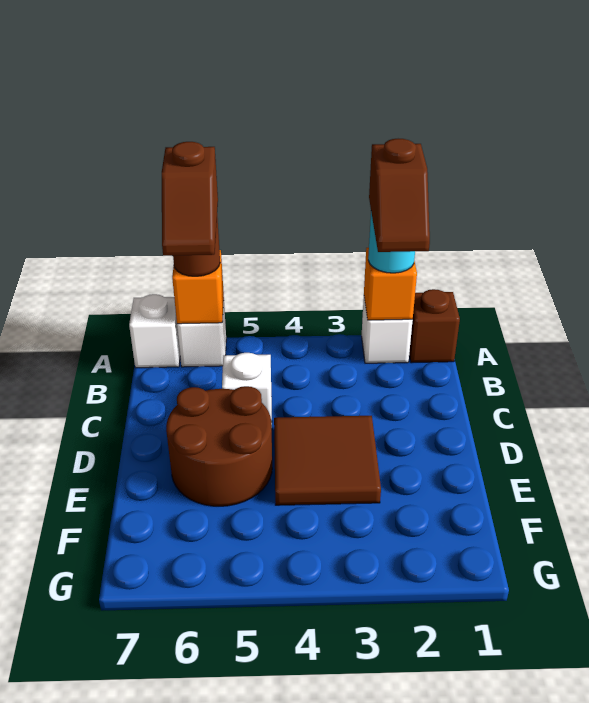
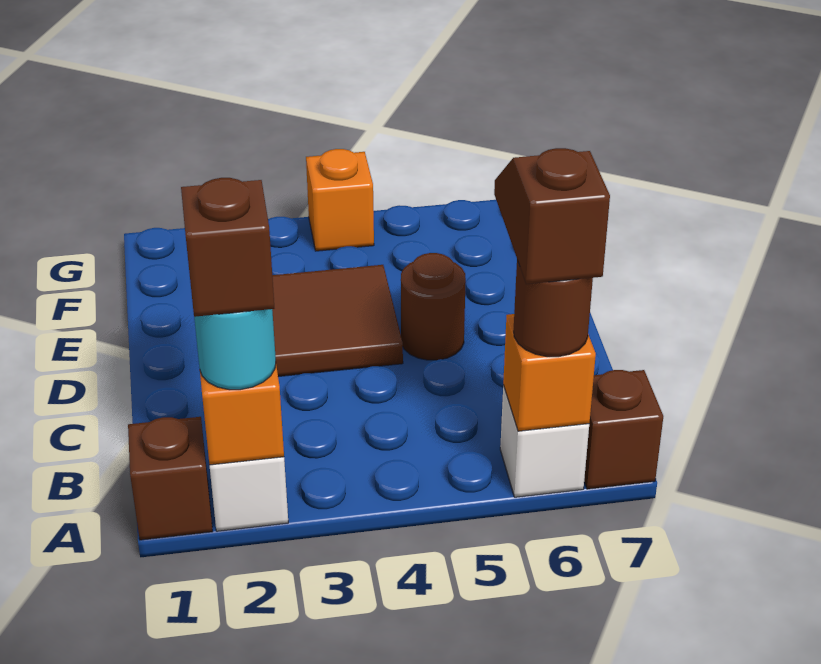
white brick A7 level 1 -> brown brick A7 level 1
white brick C5 level 1 -> none
brown round brick D5:E6 level 1 -> brown round brick D5 level 1
none -> orange brick G4 level 1

